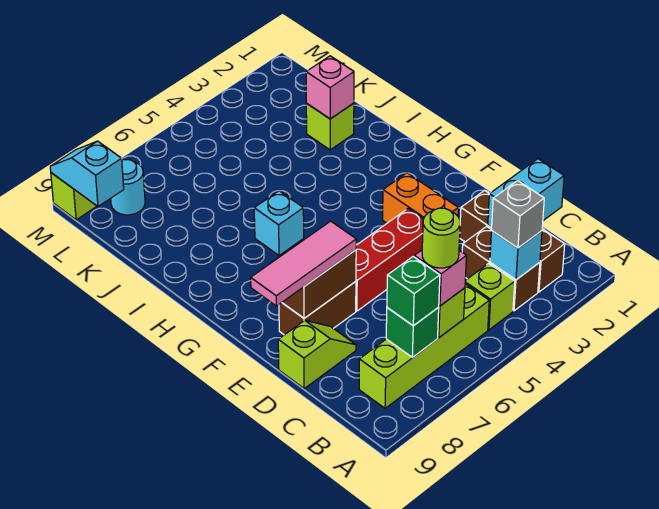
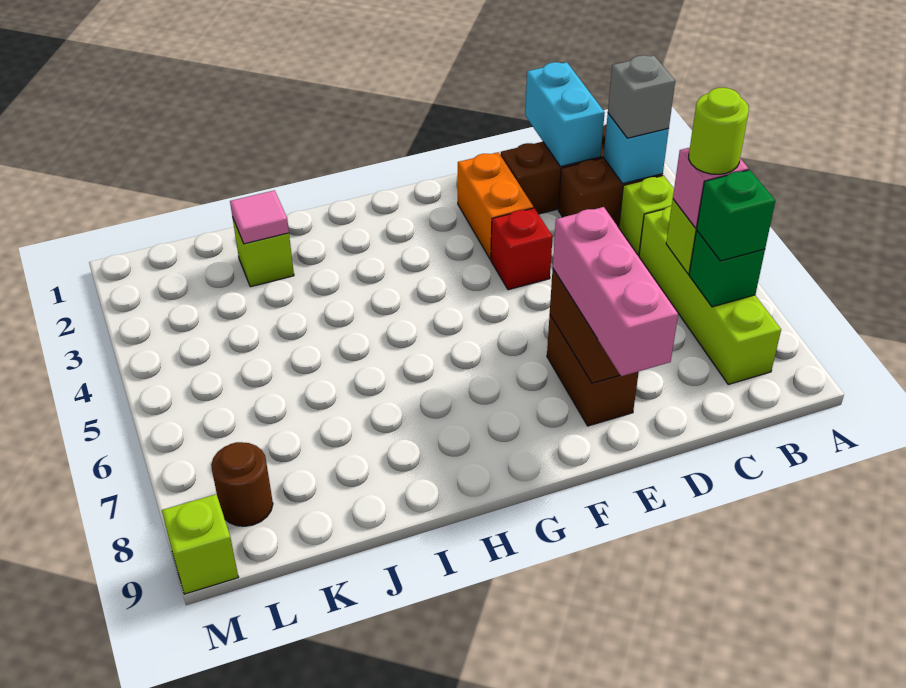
lime slope D8:D9 level 1 top 9 -> none
orange brick E3:F3 level 1 -> orange brick E2:E3 level 1
red brick E4:E6 level 1 -> red brick E4 level 1
pink tile E7:E9 level 3 -> pink brick E7:E9 level 3
cyan brick H6 level 1 -> none
pink brick J2 level 2 -> pink tile J2 level 2
cyan round brick L8 level 1 -> brown round brick L8 level 1
cyan slope L9:M9 level 2 top L -> none

